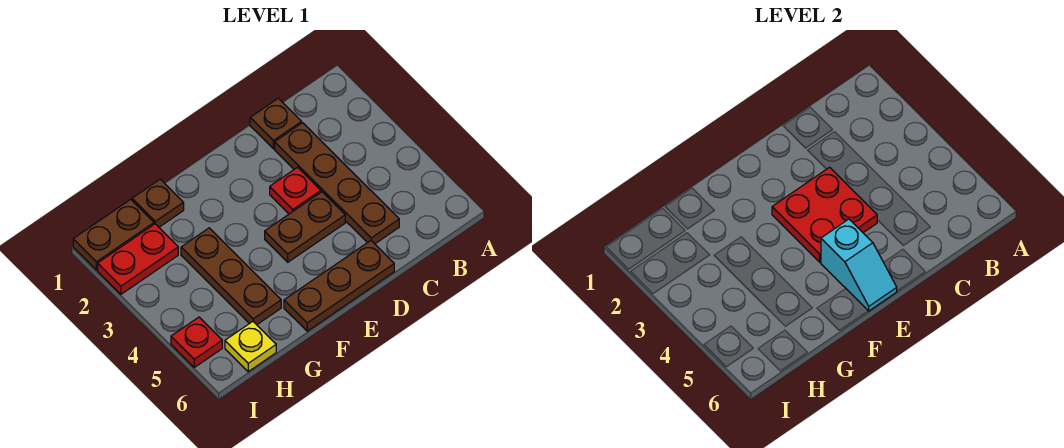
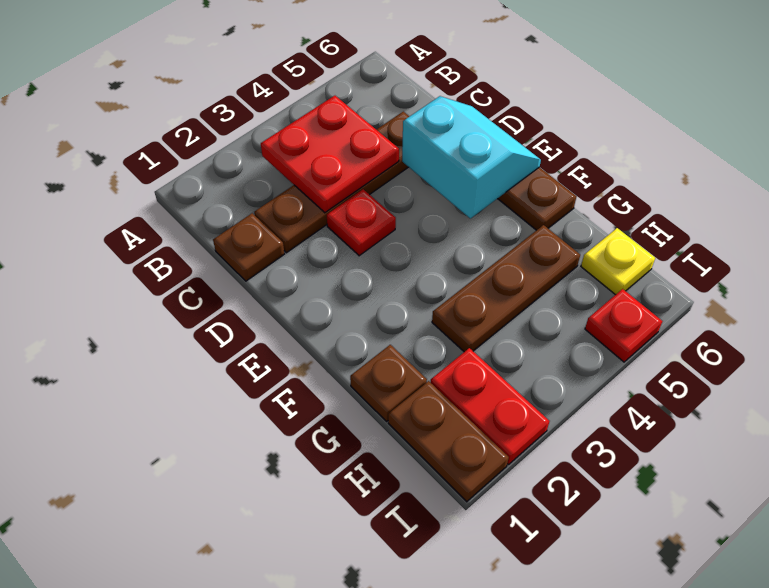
red plate D3:E4 level 2 -> red plate B3:C4 level 2
brown plate D4:E4 level 1 -> none
cyan slope E5:E6 level 2 top 5 -> cyan slope D5:E6 level 2 top 5

